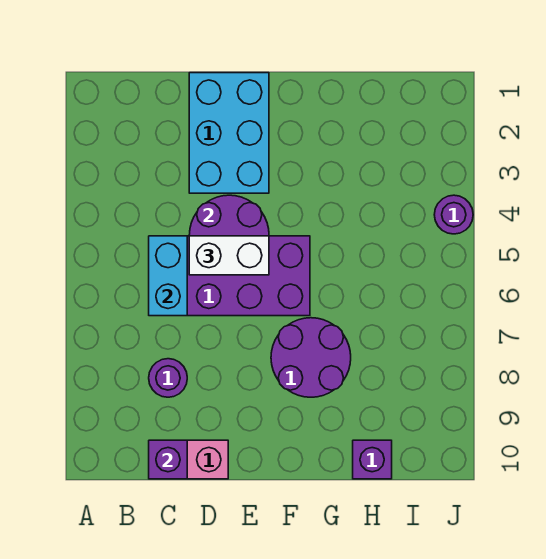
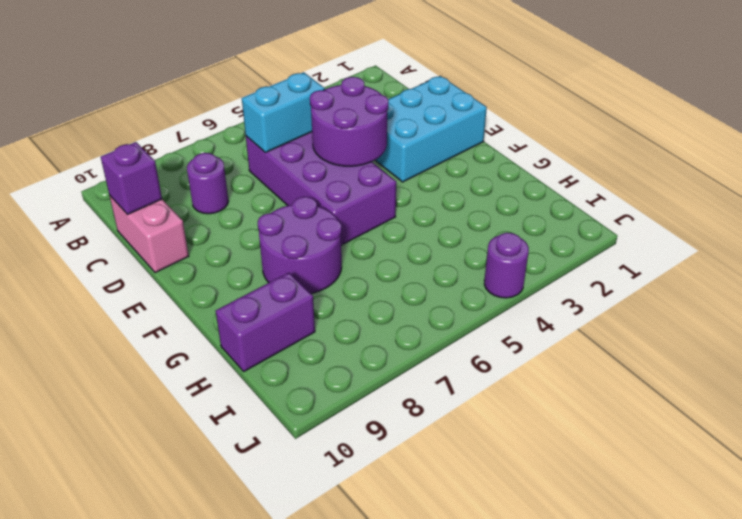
white brick D5:E5 level 3 -> none
purple brick H10 level 1 -> purple brick H9:H10 level 1

